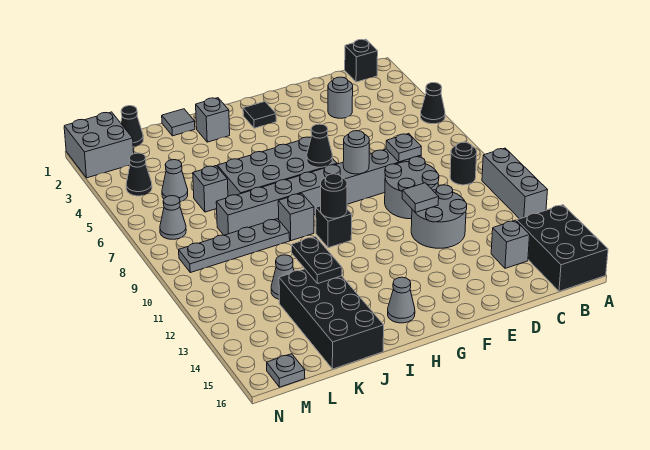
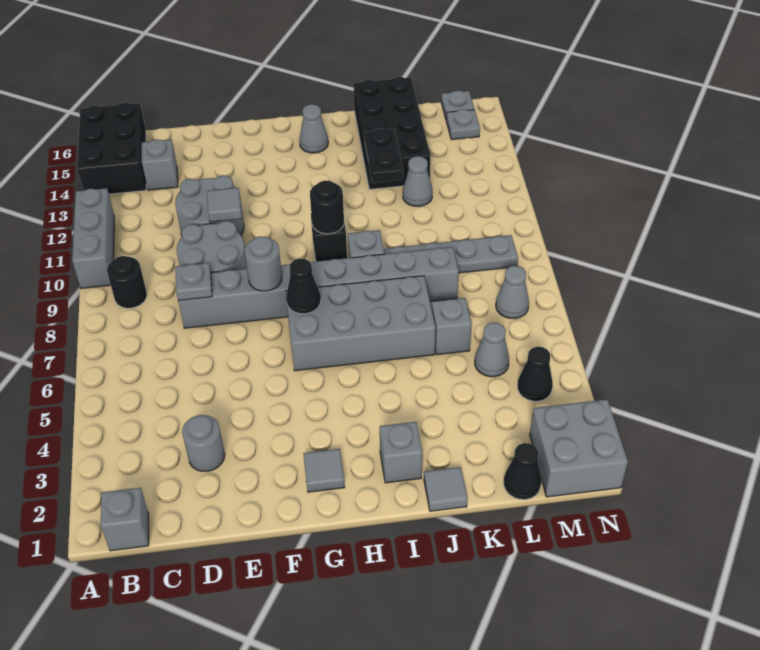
black cone A5 level 1 -> none
black brick B1 level 1 -> grey brick B1 level 1
black tile G2 level 1 -> grey tile G2 level 1
none -> grey plate M15 level 1

